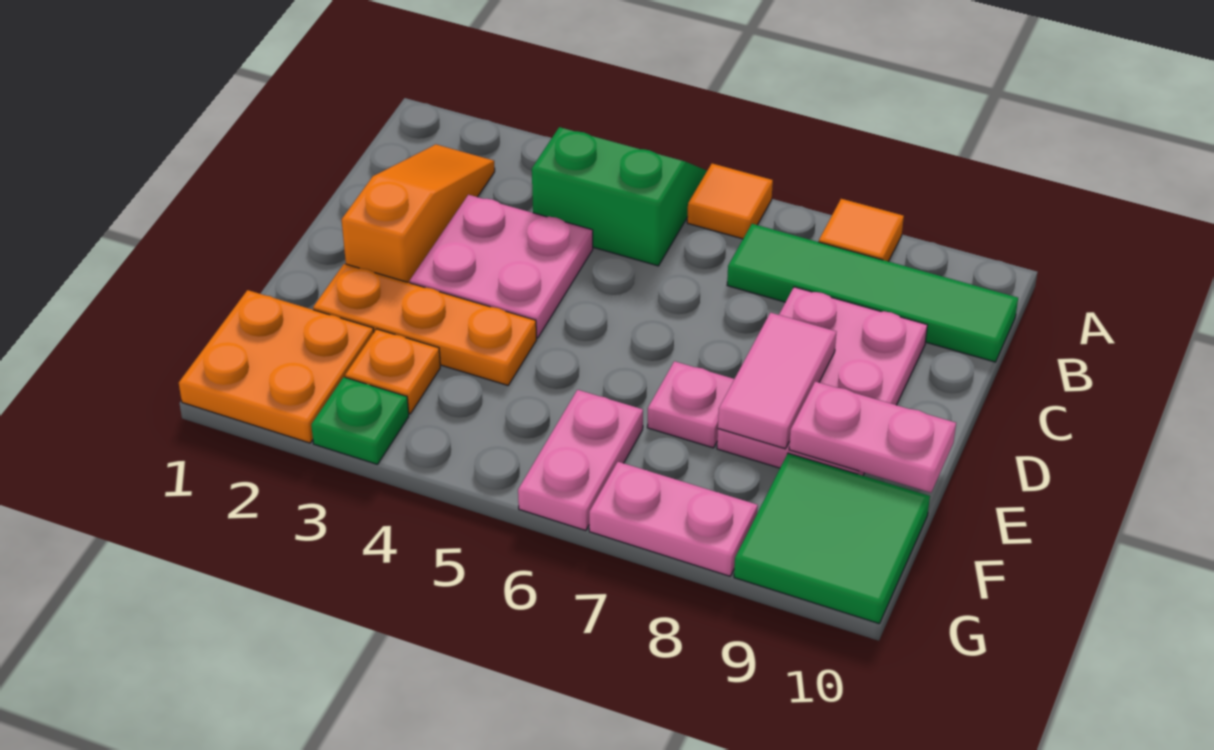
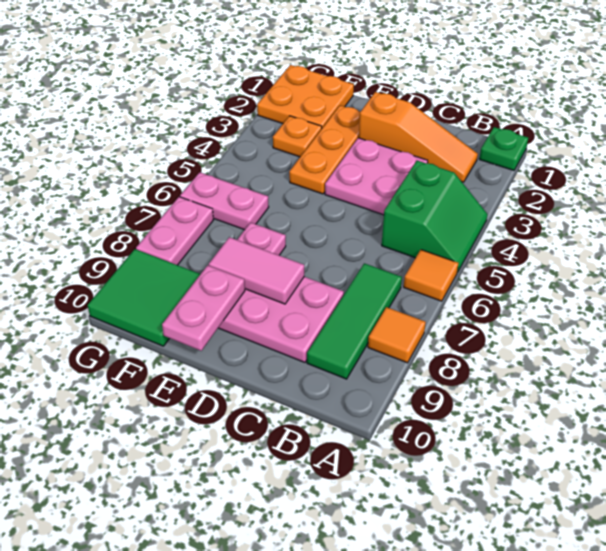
green tile B7:B10 level 1 -> green tile B7:B9 level 1
green plate G3 level 1 -> green plate A1 level 1

